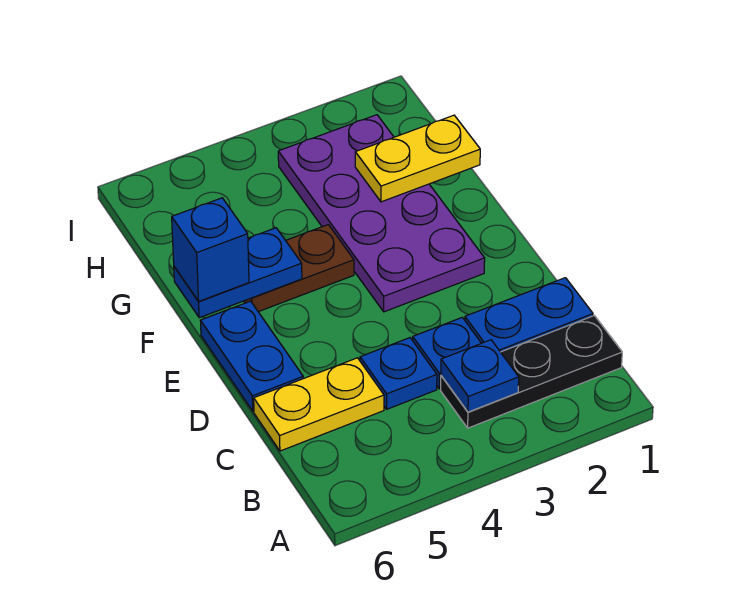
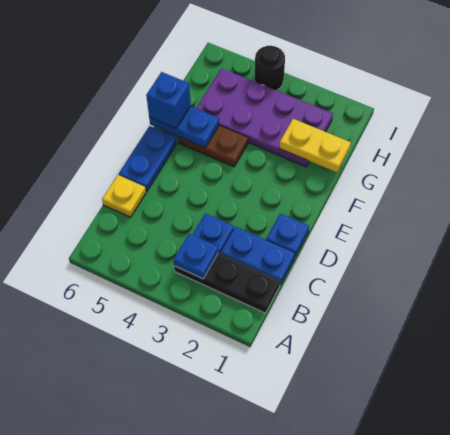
blue plate C4 level 1 -> blue plate D1 level 1
yellow plate C5:C6 level 1 -> yellow plate C6 level 1
purple plate E2:H3 level 1 -> purple plate G2:H5 level 1
none -> black round brick I4 level 1

